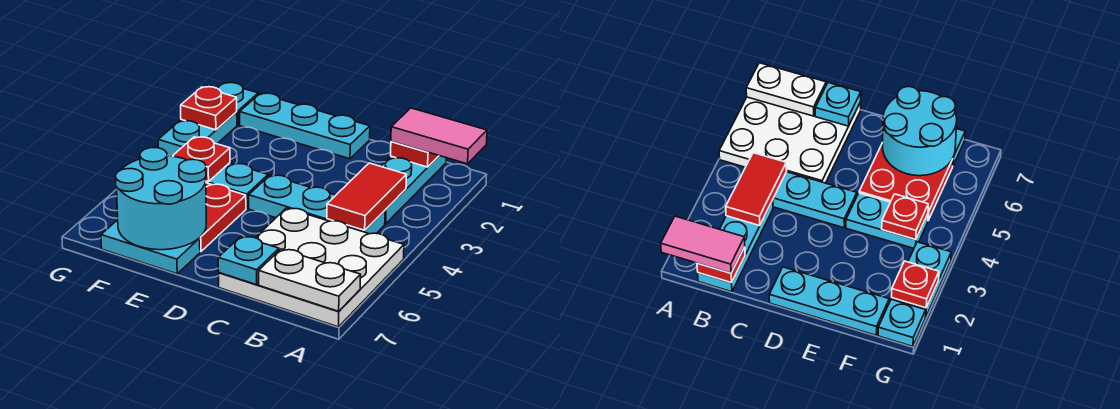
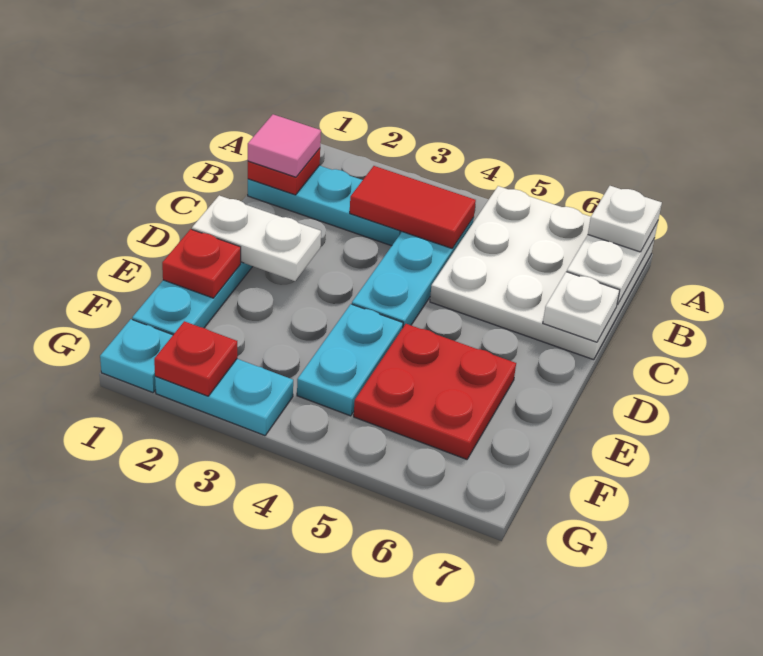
pink tile A1:B1 level 3 -> pink tile B1 level 3
none -> white plate A7 level 3
cyan plate C7 level 2 -> white plate C7 level 2
none -> white plate D1:D2 level 2
cyan round brick E6:F7 level 2 -> none
cyan plate E7:F7 level 1 -> none
red plate F4 level 2 -> red plate E1 level 2

